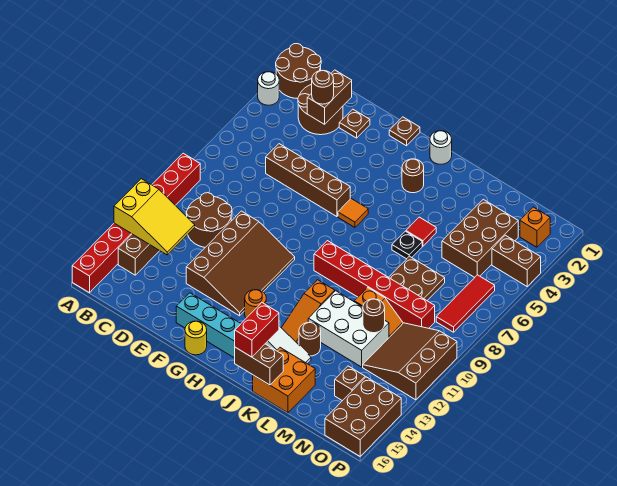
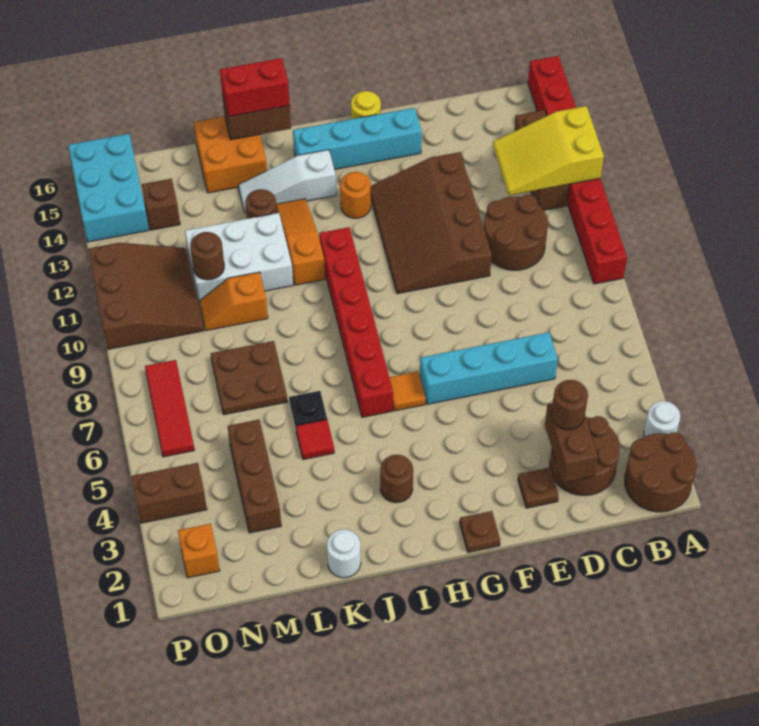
brown brick D6:G6 level 1 -> cyan brick D6:G6 level 1
white round brick I1 level 1 -> white round brick K1 level 1
red brick I9:N9 level 1 -> red brick I6:I11 level 1
red brick J15:J16 level 3 -> red brick J16:K16 level 3
brown brick M3:N5 level 1 -> brown brick M3:M5 level 1
brown brick O14:P16 level 1 -> cyan brick O14:P16 level 1

